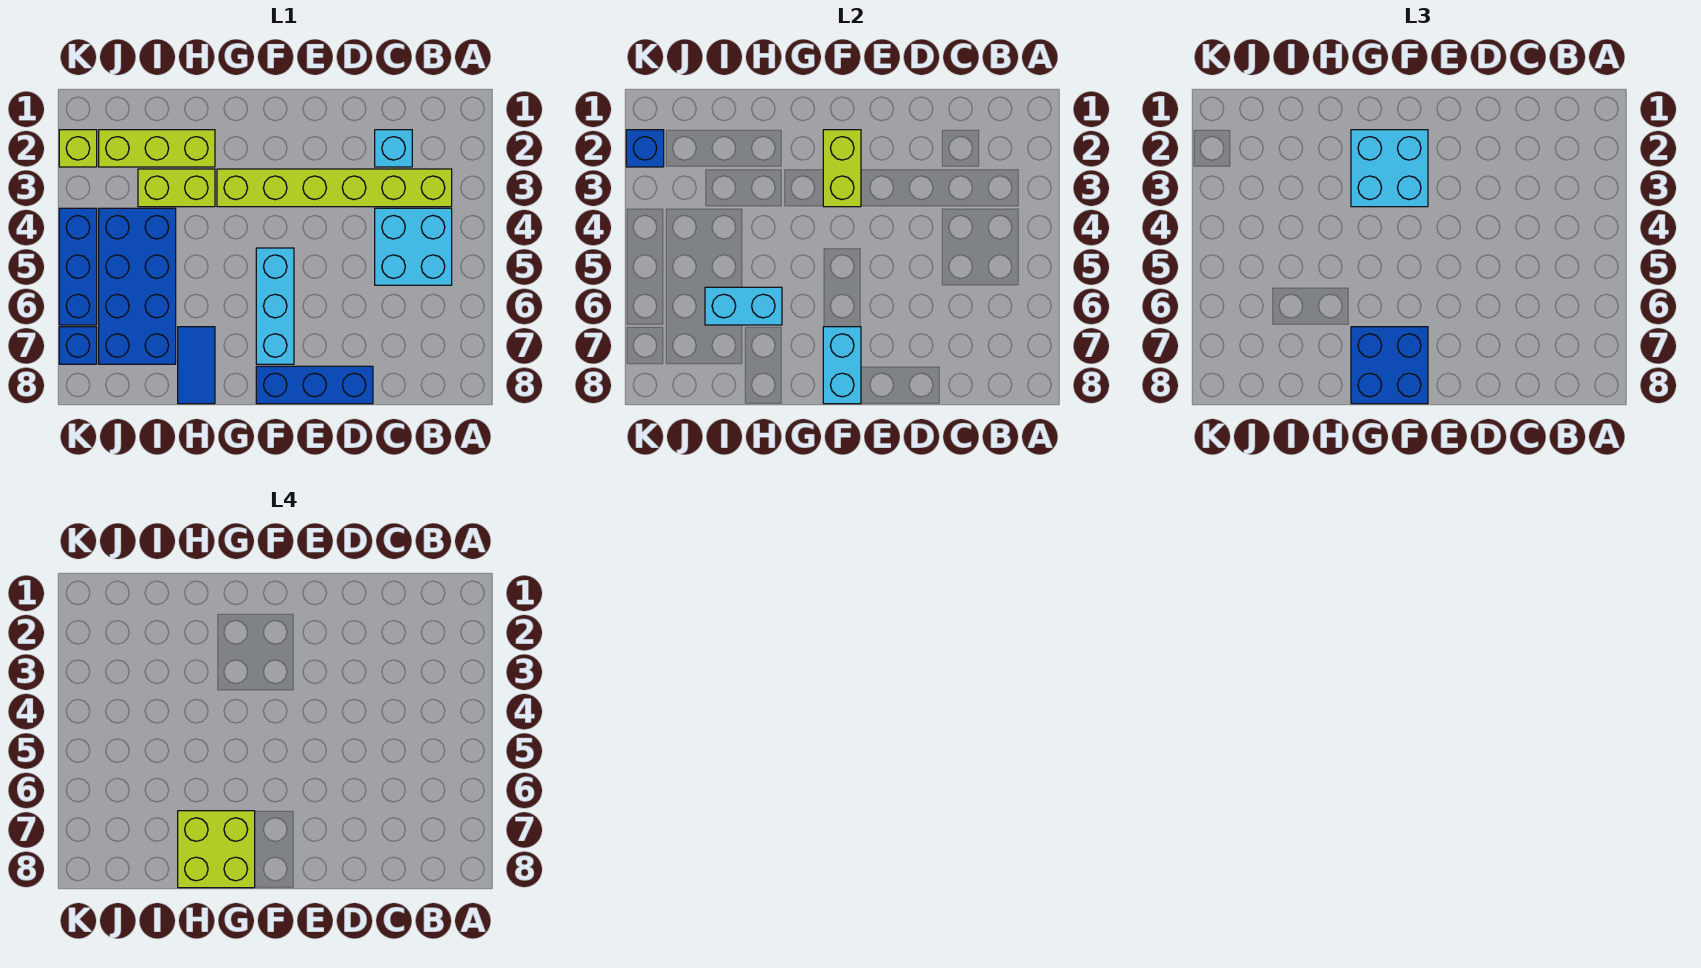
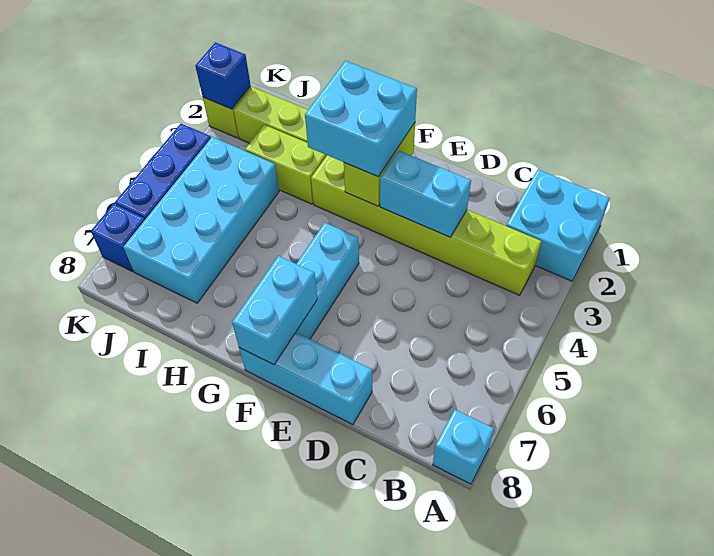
cyan brick B4:C5 level 1 -> cyan brick A1:B2 level 1
cyan brick C2 level 1 -> cyan brick A8 level 1
blue brick D8:F8 level 1 -> cyan brick D8:F8 level 1
blue brick F7:G8 level 3 -> none
lime brick G7:H8 level 4 -> none
cyan brick H6:I6 level 2 -> cyan brick D3:E3 level 2
blue tile H7:H8 level 1 -> none
blue brick I4:J7 level 1 -> cyan brick I4:J7 level 1

